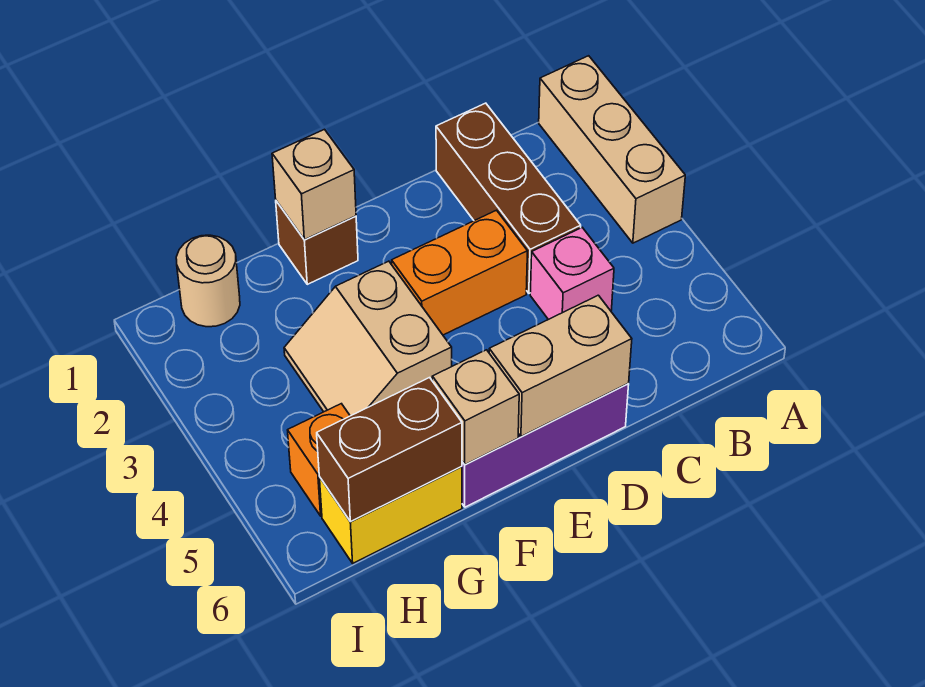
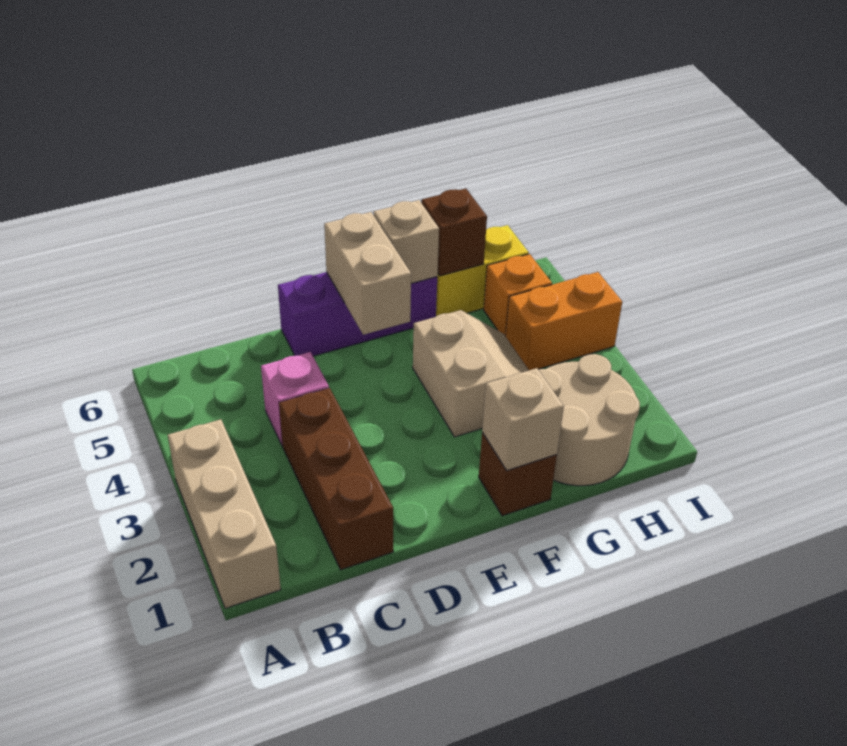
orange brick D3:E3 level 1 -> orange brick H4:I4 level 1
tan brick D6:E6 level 2 -> tan brick E5:E6 level 2
brown brick G6:H6 level 2 -> brown brick G6 level 2
tan round brick H1 level 1 -> tan round brick G1:H2 level 1

